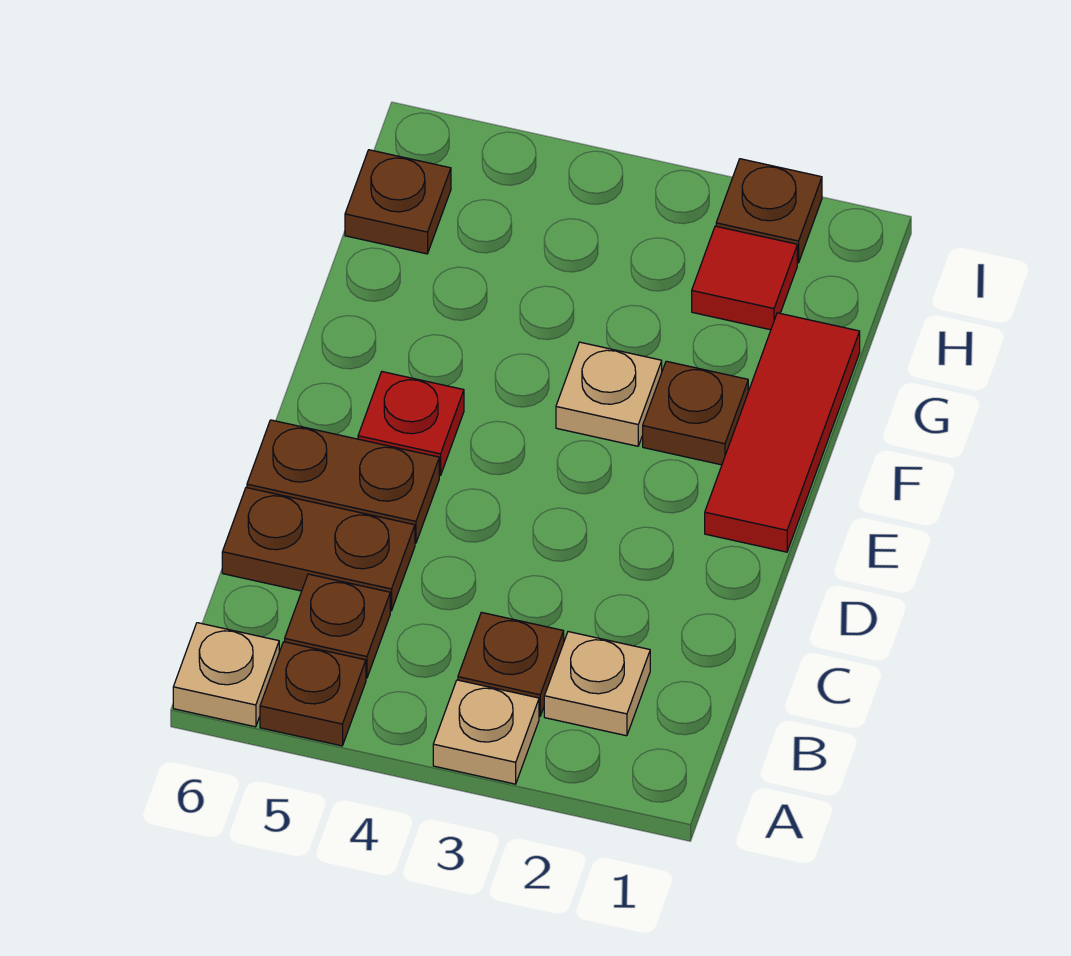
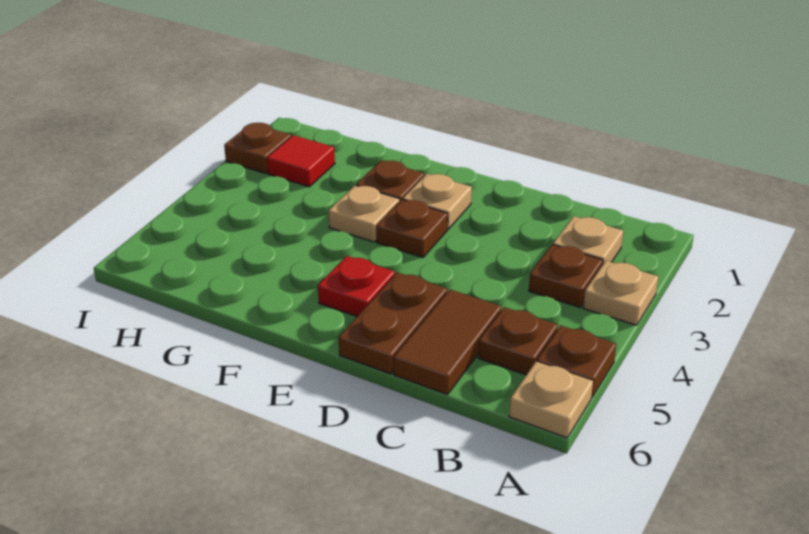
brown plate C5:C6 level 1 -> brown tile C5:C6 level 1
red tile E1:G1 level 1 -> none
none -> tan plate E2 level 1
brown plate H6 level 1 -> brown plate E3 level 1

